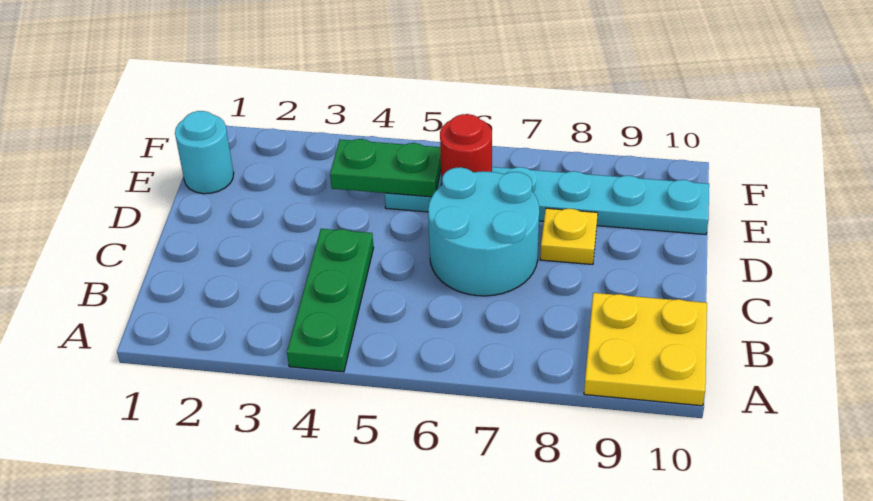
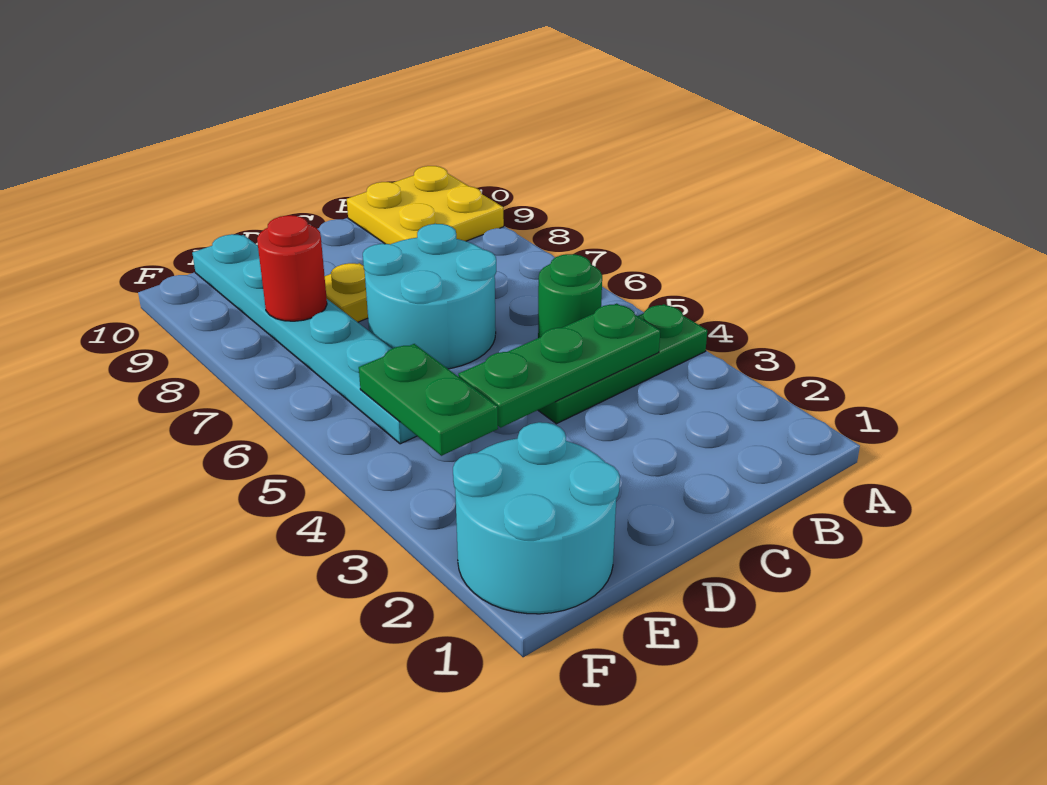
none -> green plate B4:D4 level 2
none -> green round brick B5 level 1
cyan round brick E1 level 1 -> cyan round brick E1:F2 level 1
red round brick E6 level 2 -> red round brick E8 level 2

